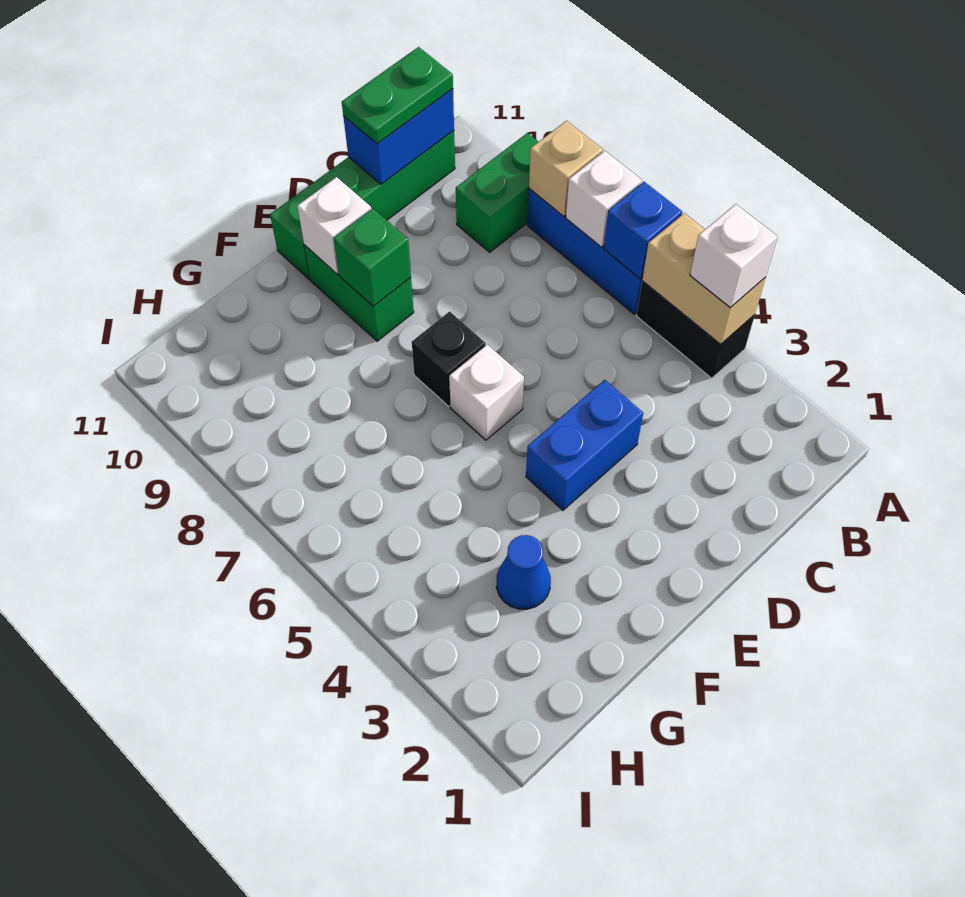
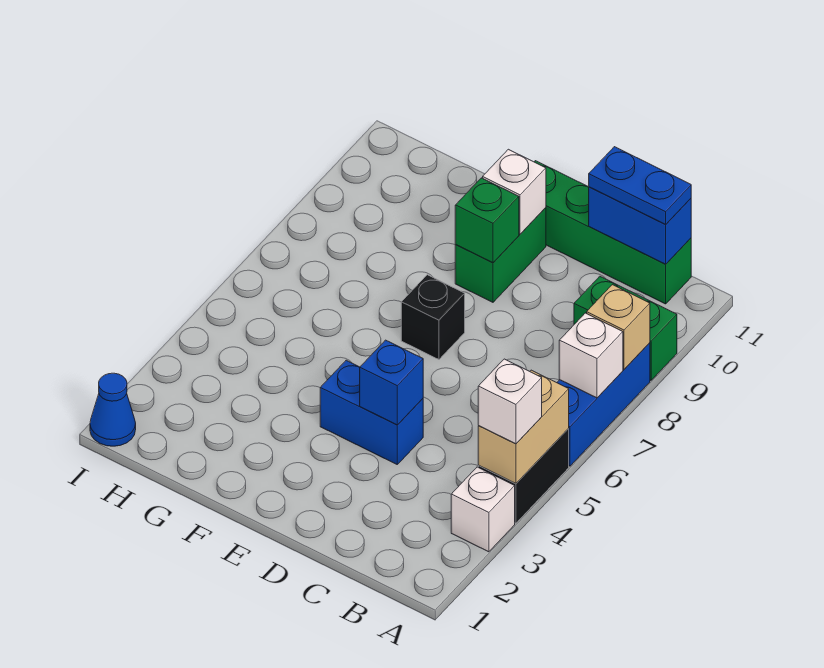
blue brick A6 level 2 -> blue brick D4 level 2
green plate B11:C11 level 3 -> blue plate B11:C11 level 3
white brick E6 level 1 -> white brick A3 level 1
blue cone G3 level 1 -> blue cone I1 level 1

